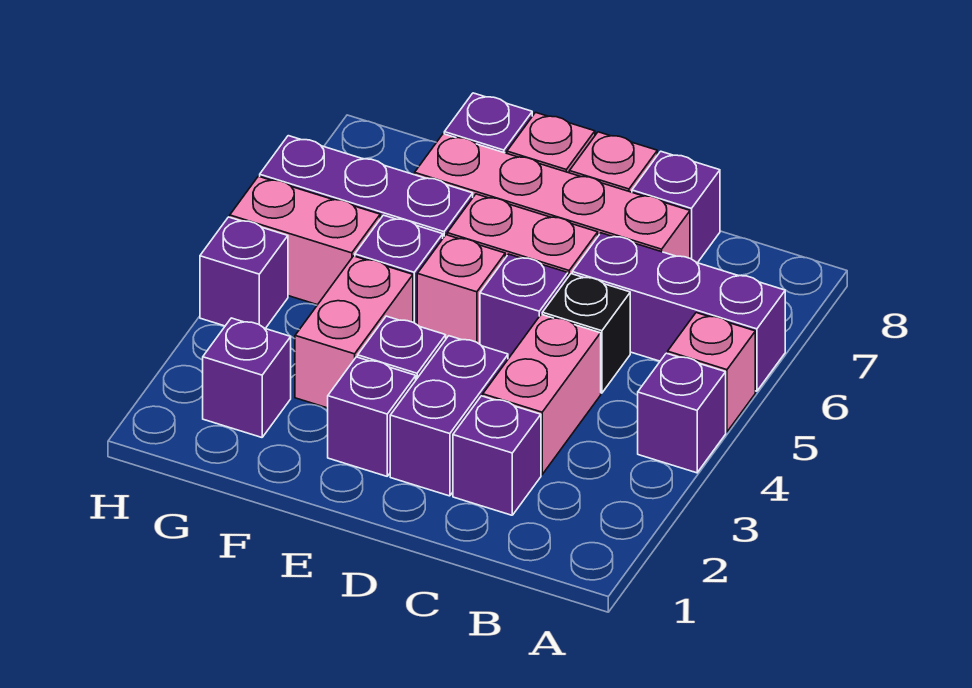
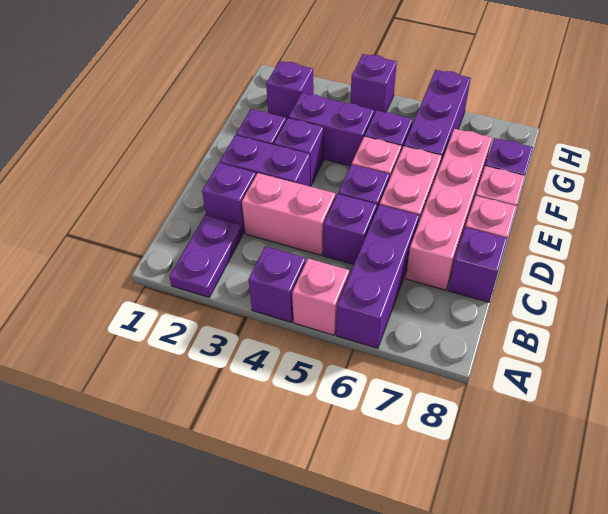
none -> purple plate A2:B2 level 1
black brick C5 level 1 -> purple brick C5 level 1
pink brick F3:F4 level 1 -> purple brick F3:F4 level 1
pink brick G5:H5 level 1 -> none

